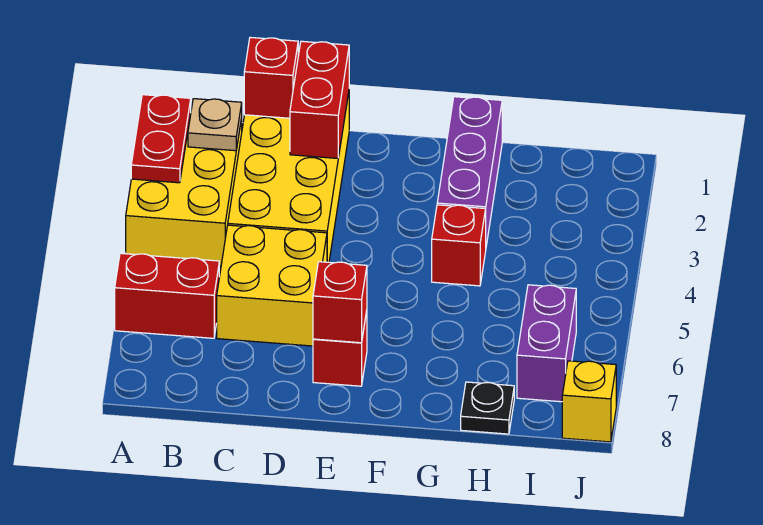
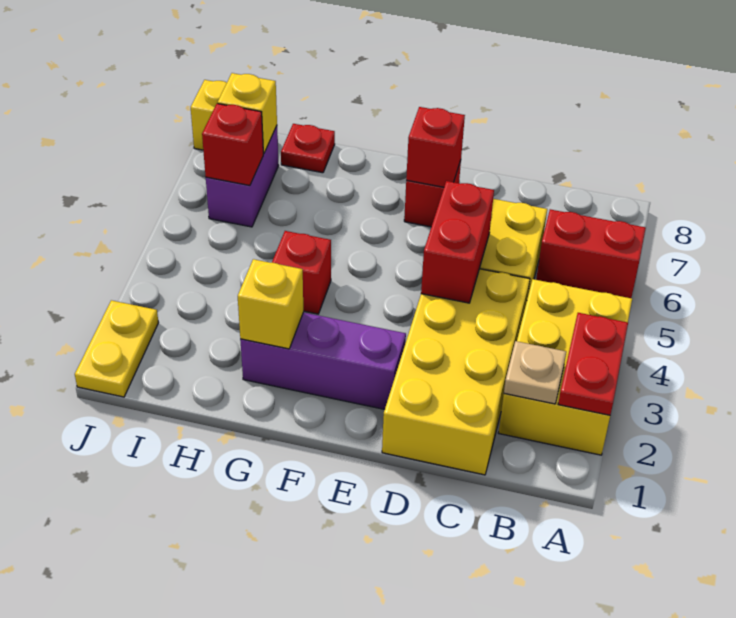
red brick C1 level 2 -> red brick I6 level 2
red brick D1:D2 level 2 -> red brick D4:D5 level 2
purple brick G1:G3 level 1 -> purple brick E2:G2 level 1
none -> yellow brick G2 level 2
black plate H8 level 1 -> red plate H8 level 1
none -> yellow brick I7 level 2
none -> yellow plate J1:J2 level 1

